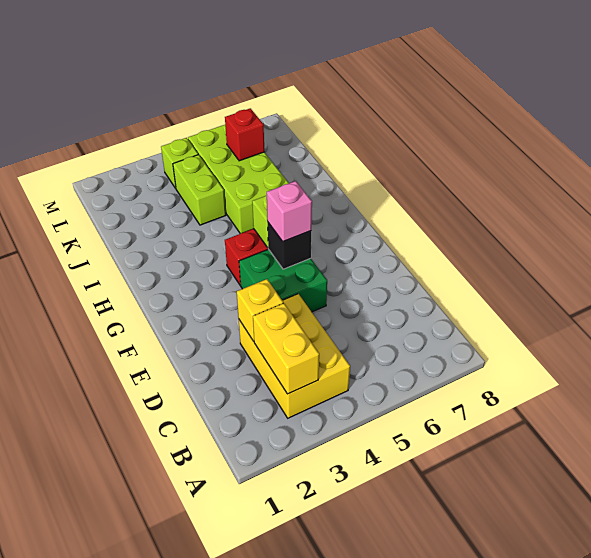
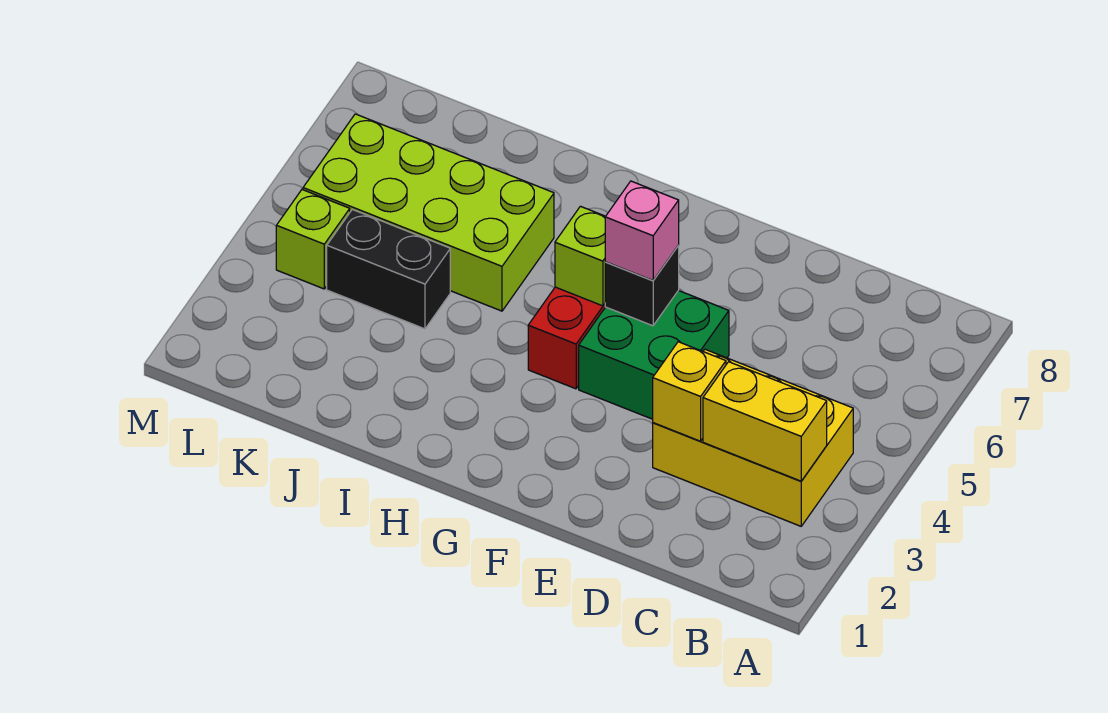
lime brick J4:K4 level 1 -> black brick J4:K4 level 1
red brick K6 level 2 -> none

